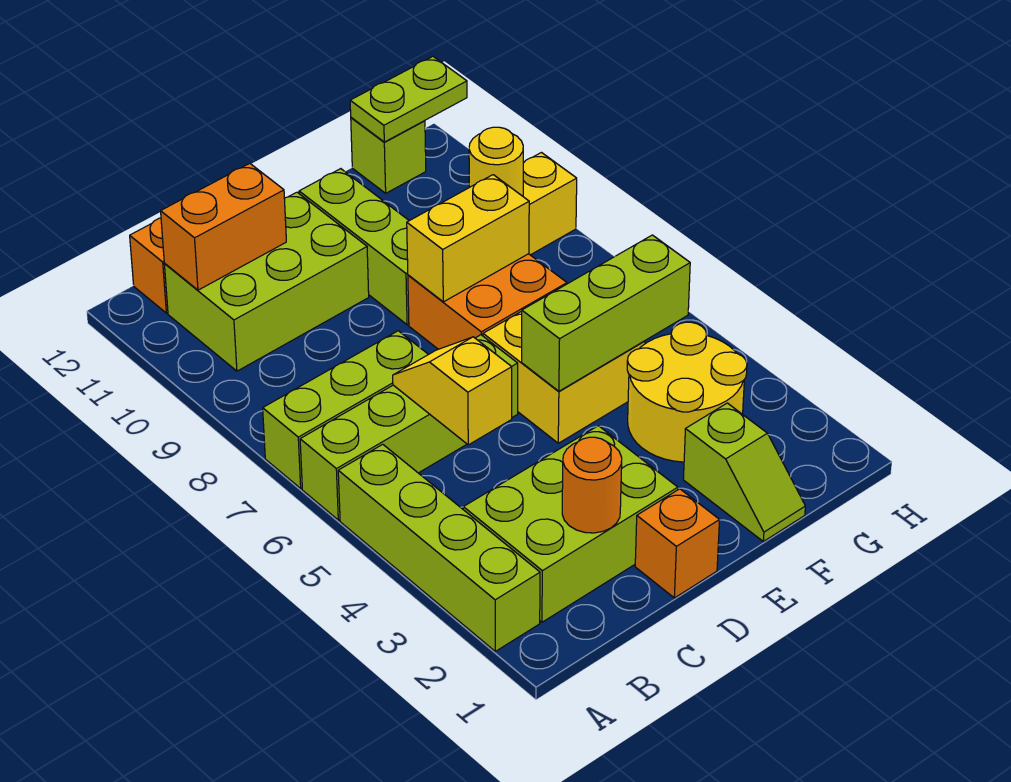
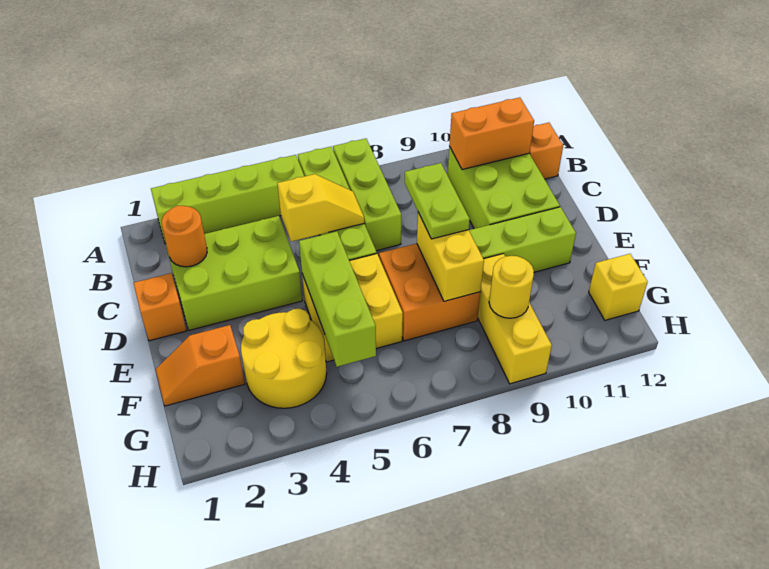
lime brick B2:D3 level 1 -> lime brick C2:D4 level 1
orange brick B11:C11 level 2 -> orange brick B10:B11 level 2
lime slope F1:F2 level 1 top 2 -> orange slope F1:F2 level 1 top 2
lime brick G12 level 1 -> yellow brick G12 level 1
lime plate G12:H12 level 2 -> lime plate D8:E8 level 3

